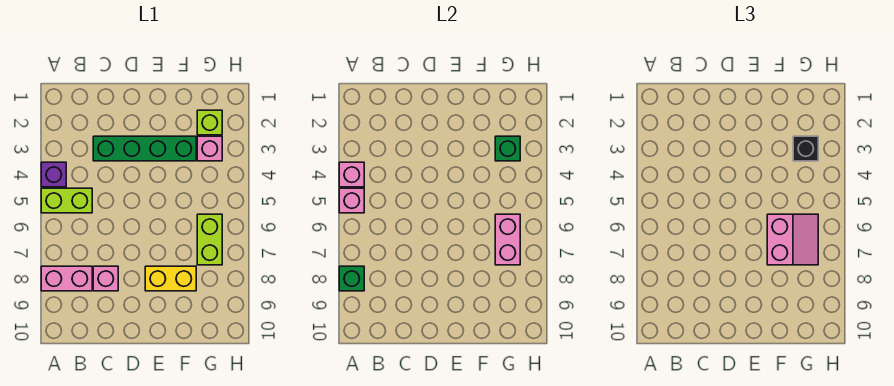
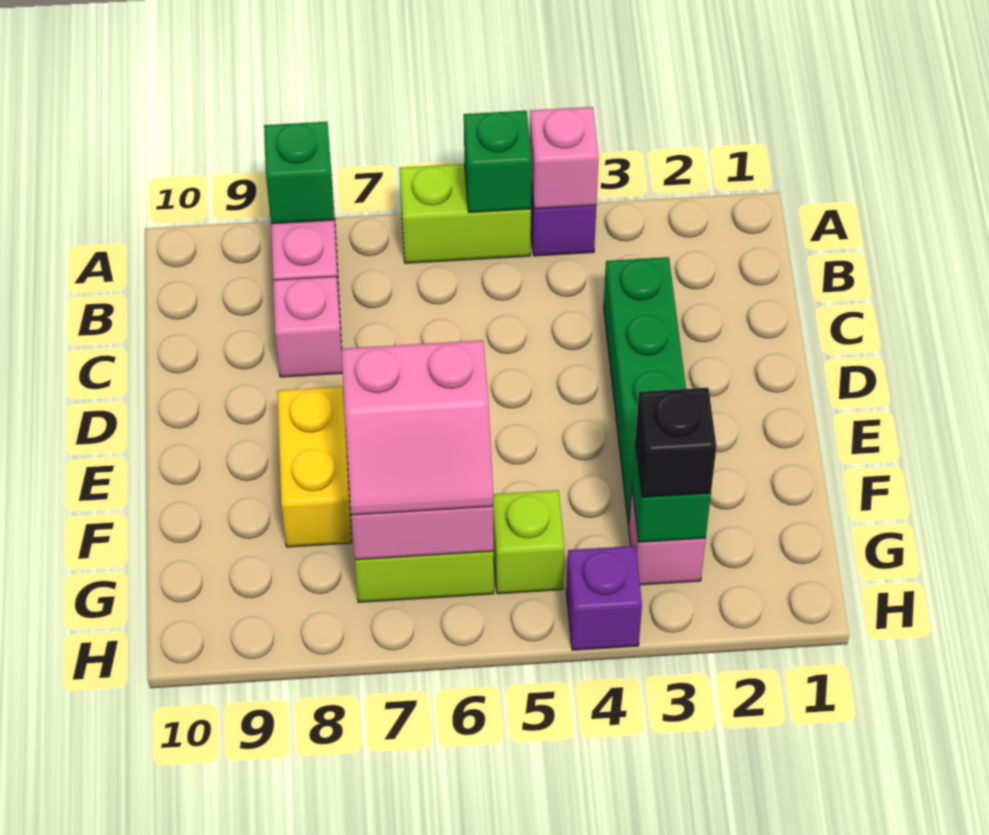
lime brick A5:B5 level 1 -> lime brick A5:A6 level 1
pink brick A5 level 2 -> green brick A5 level 2
lime brick G2 level 1 -> lime brick G5 level 1
none -> purple brick H4 level 1

